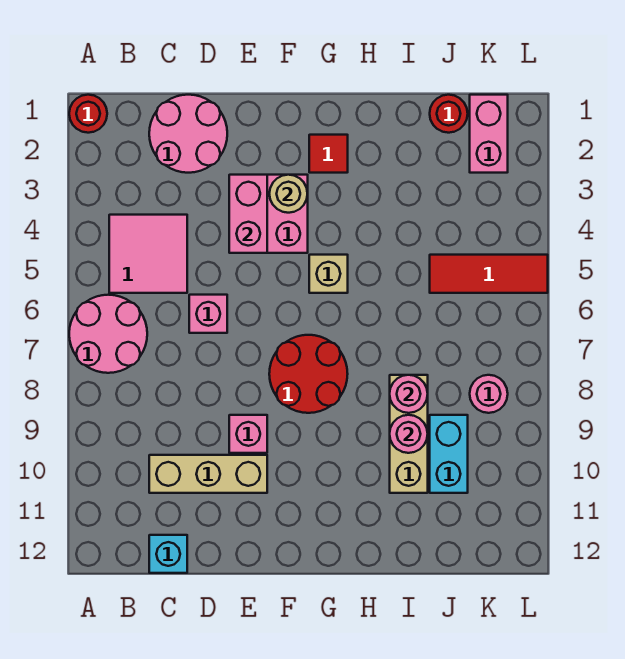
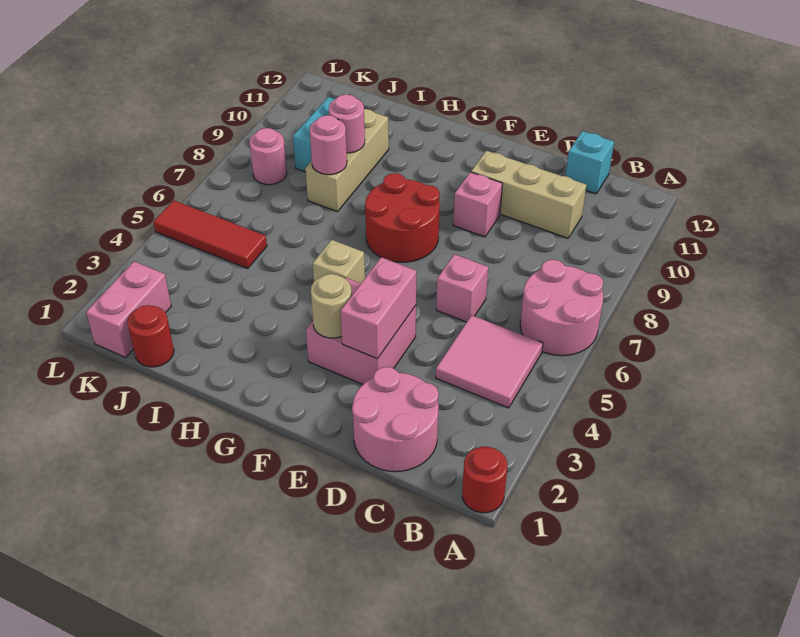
red tile G2 level 1 -> none

